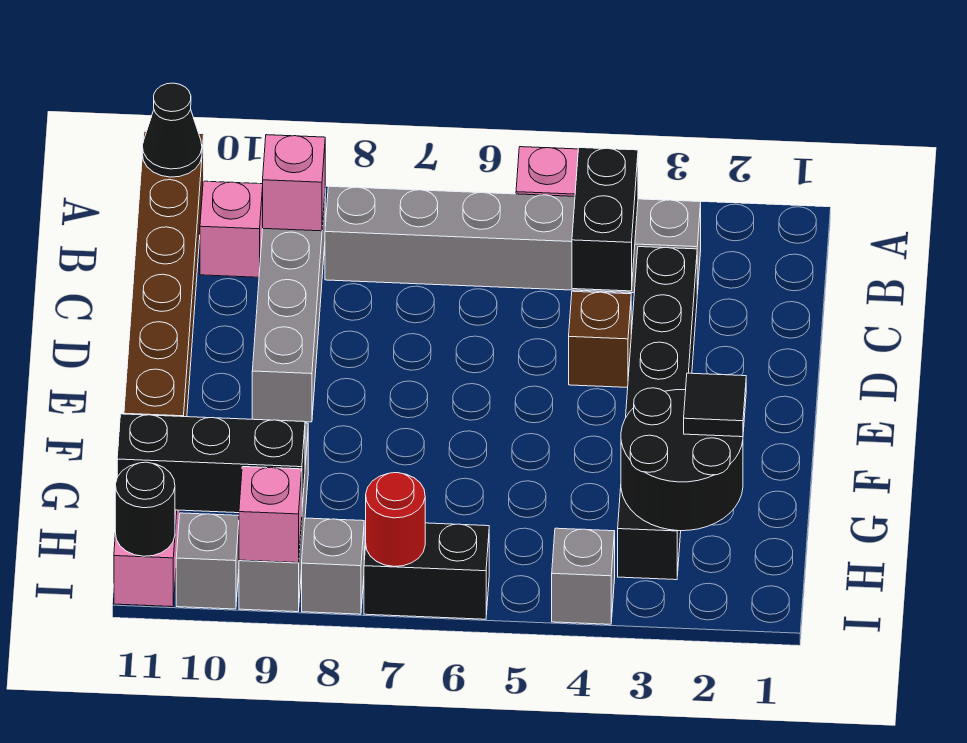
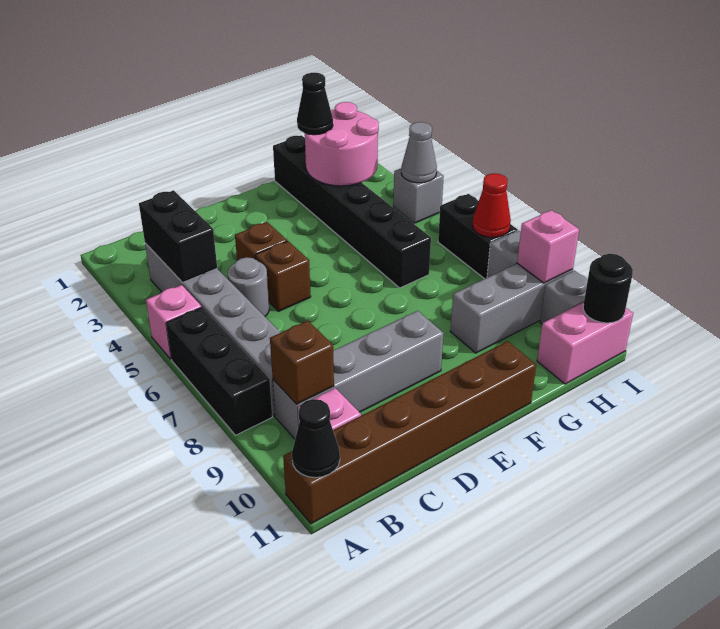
black brick B4:C4 level 2 -> black brick B3:B4 level 2
pink brick B9 level 2 -> brown brick B9 level 2
black brick C3:H3 level 1 -> black brick G1:G6 level 1
none -> grey round brick C5 level 1
none -> brown brick D5 level 1
black round brick G2:H3 level 2 -> pink round brick G2:H3 level 2
black tile G2 level 3 -> black cone G2 level 3
black brick H9:H11 level 2 -> black brick A6:A8 level 1
none -> grey cone I4 level 2
red round brick I7 level 2 -> red cone I7 level 2

